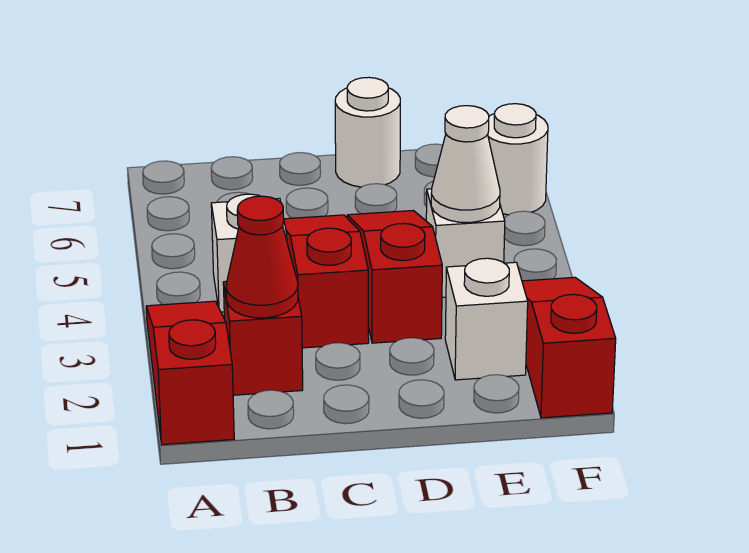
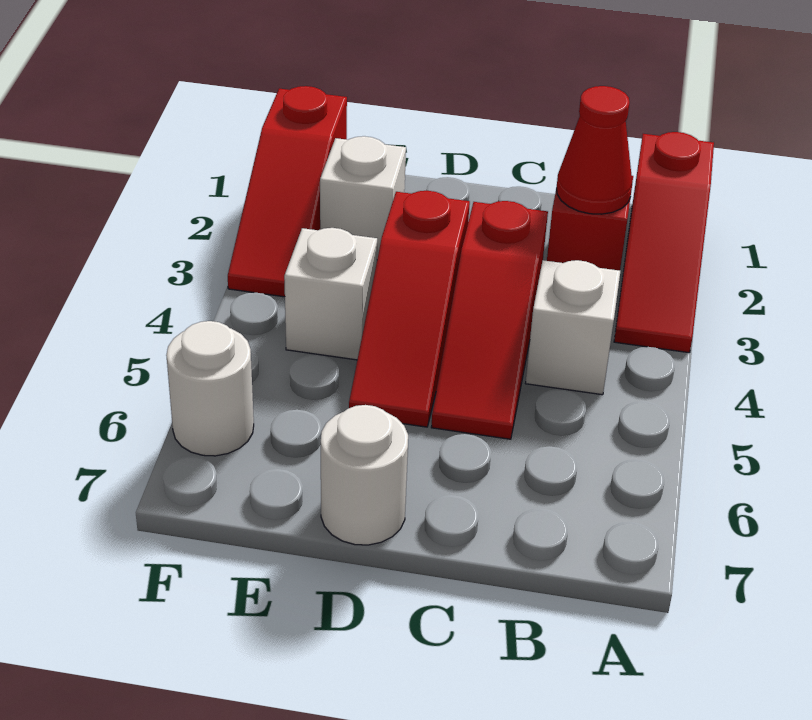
white cone E4 level 2 -> none

